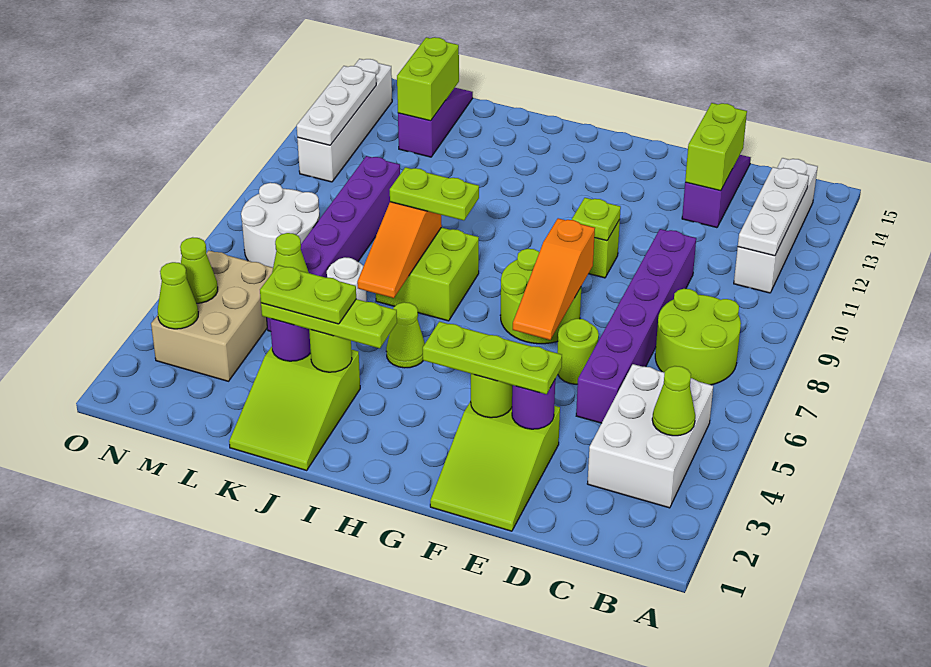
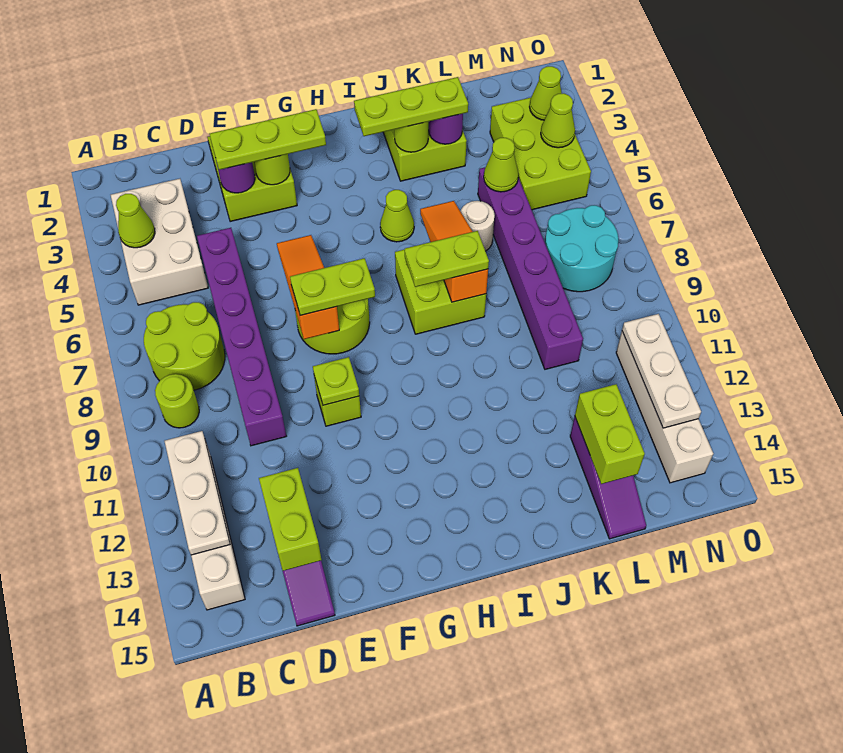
lime round brick E6 level 1 -> lime round brick B9 level 1
lime plate J3:K3 level 4 -> lime plate F8:G8 level 3
tan brick M3:N5 level 1 -> lime brick M3:N5 level 1
white round brick M7:N8 level 1 -> cyan round brick M7:N8 level 1

